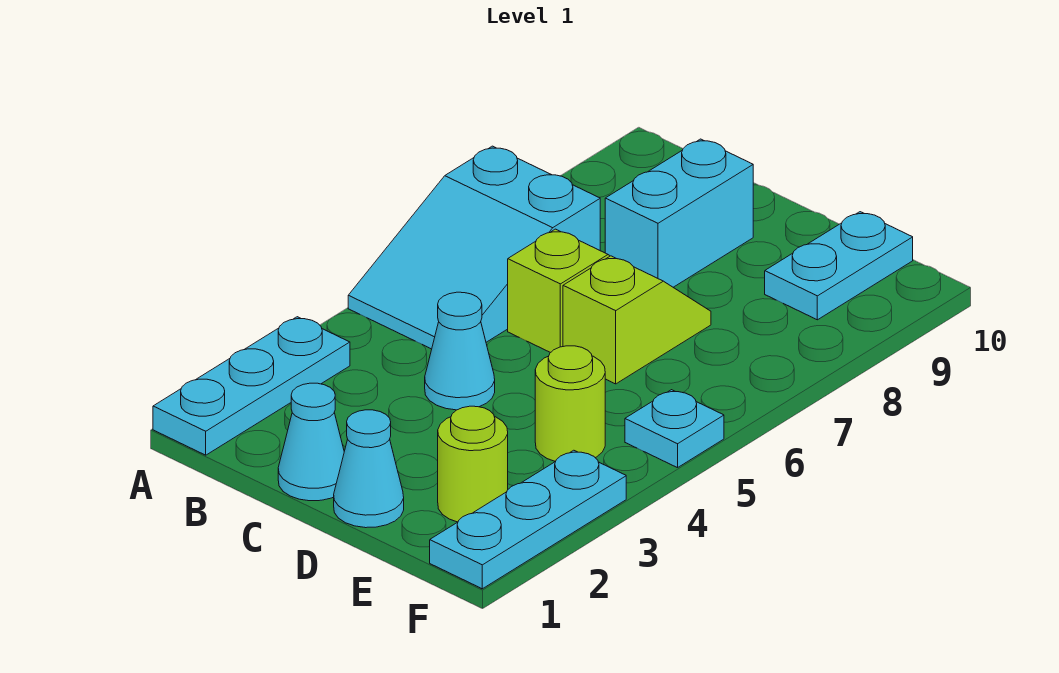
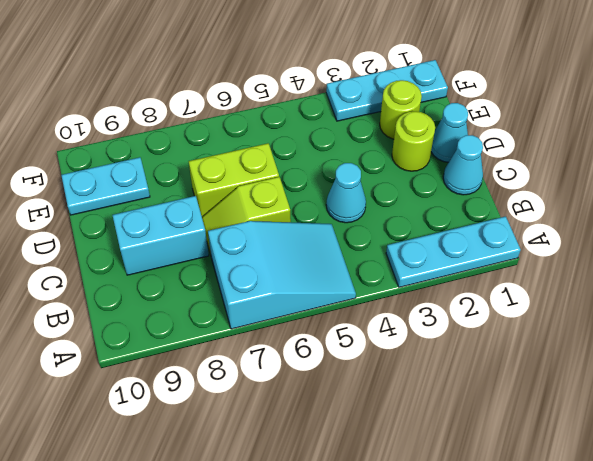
lime slope D6:D7 level 1 top 6 -> lime brick D6:D7 level 1
lime round brick E4 level 1 -> lime round brick D2 level 1
cyan plate F5 level 1 -> none

